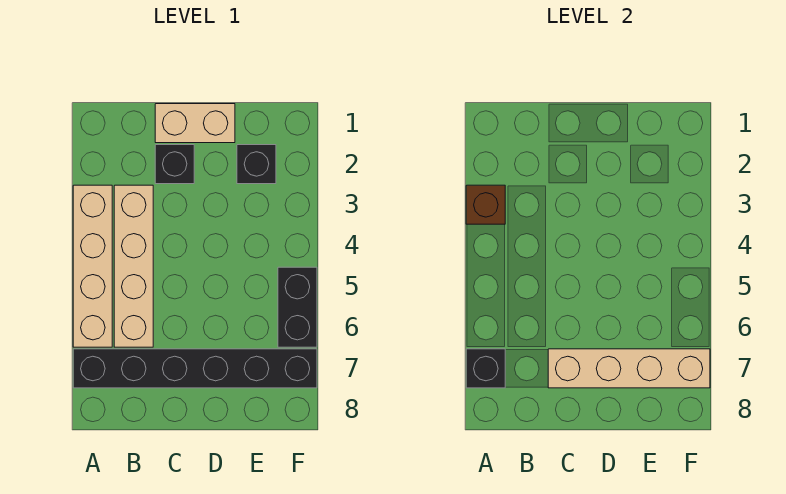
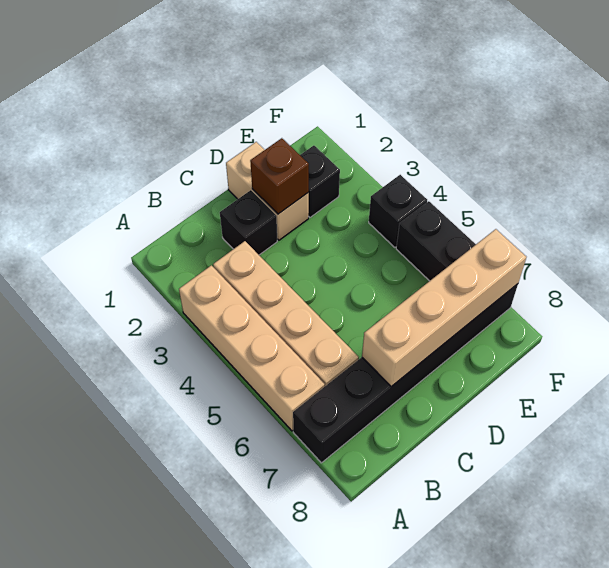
brown brick A3 level 2 -> brown brick D2 level 2
black brick A7 level 2 -> black brick F4 level 1
tan brick C1:D1 level 1 -> tan brick D1:D2 level 1

